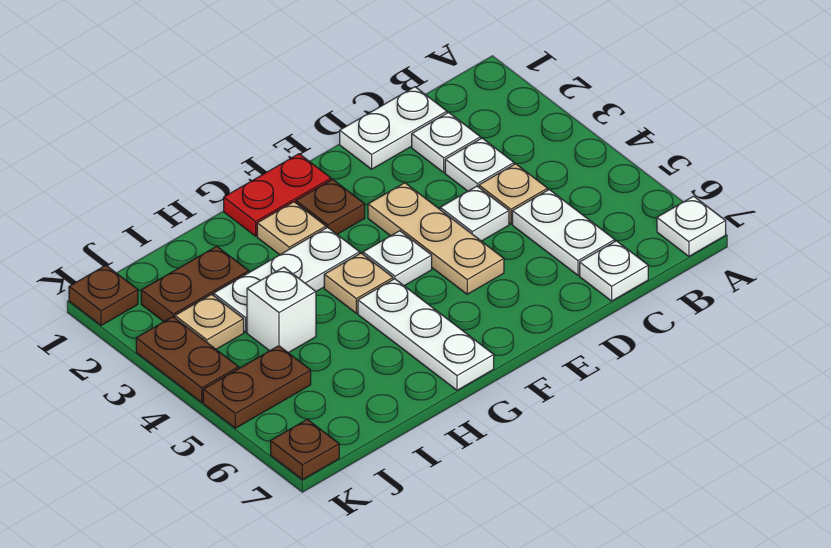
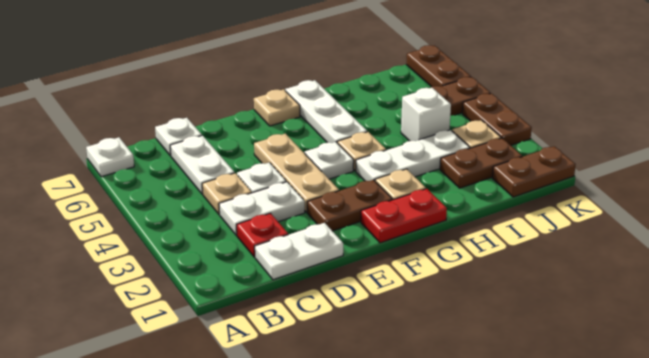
white plate C2 level 1 -> red plate C2 level 1
white plate C3 level 1 -> white plate C3:D3 level 1
brown plate F2 level 1 -> brown plate E2:F2 level 1
none -> tan plate F7 level 1
brown plate K1 level 1 -> brown plate J1:K1 level 1
brown plate K7 level 1 -> brown plate K6:K7 level 1

